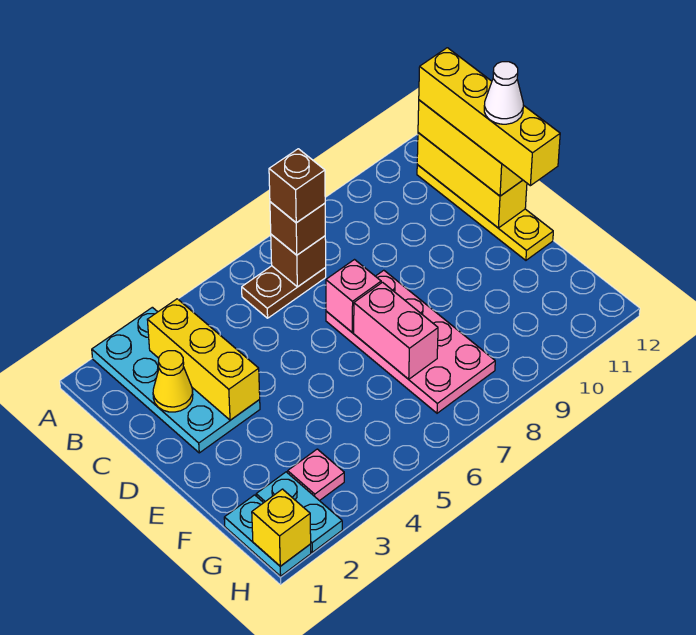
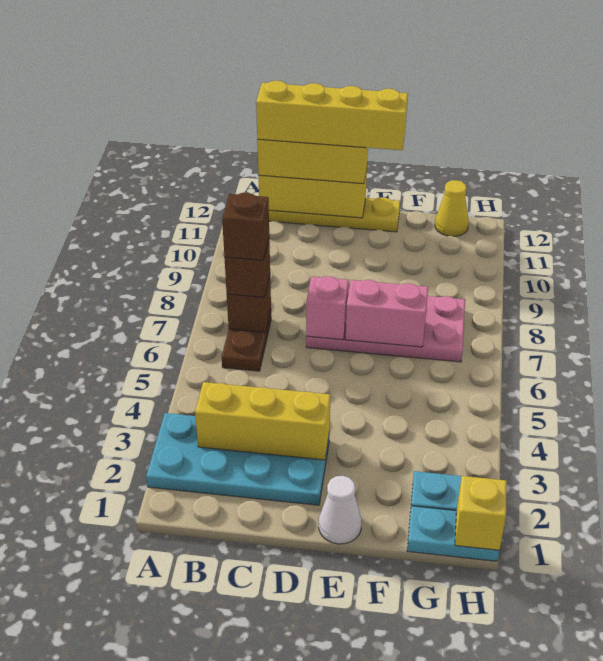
yellow cone C2 level 2 -> yellow cone G12 level 1
white cone D12 level 5 -> white cone E1 level 1
pink plate G3 level 1 -> none

